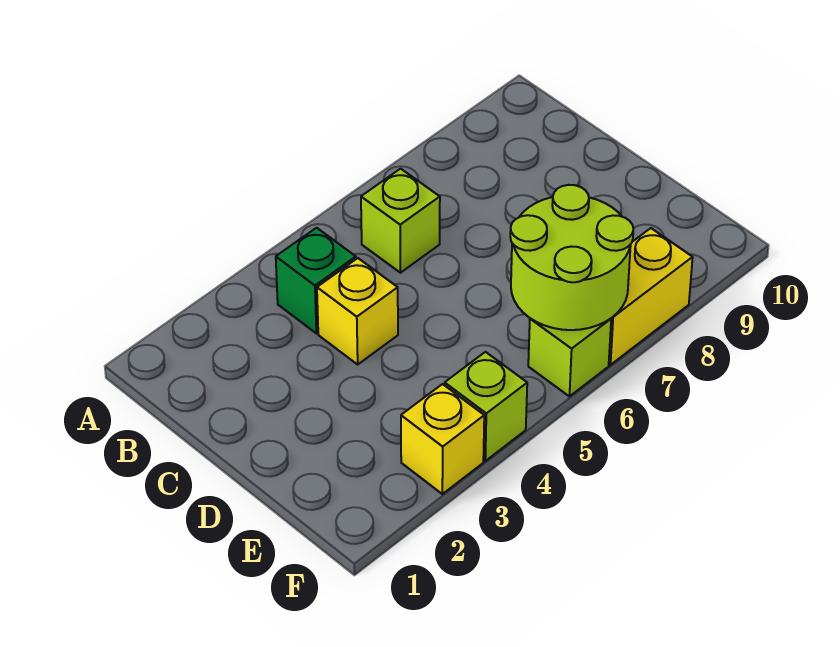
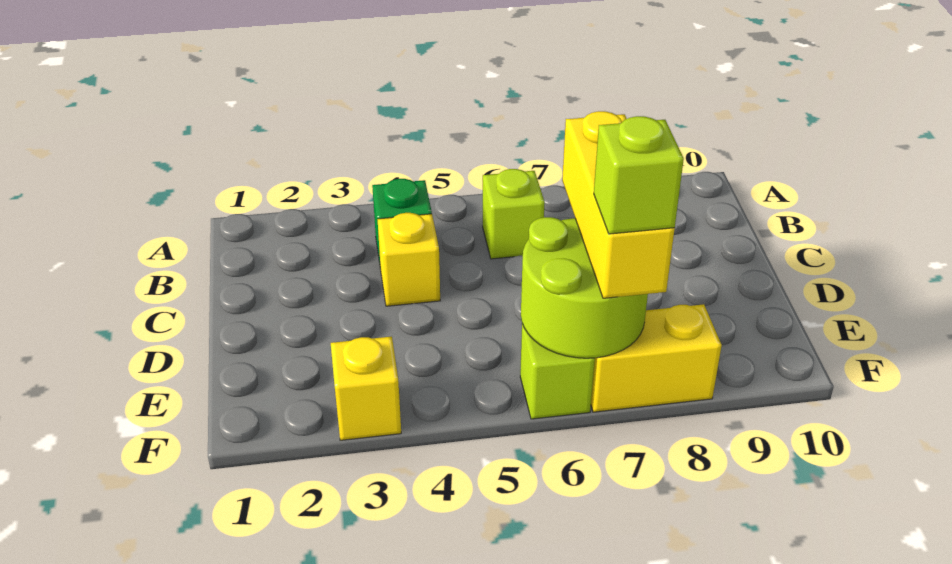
none -> yellow brick D7:F7 level 3
lime brick F4 level 1 -> lime brick F7 level 4

